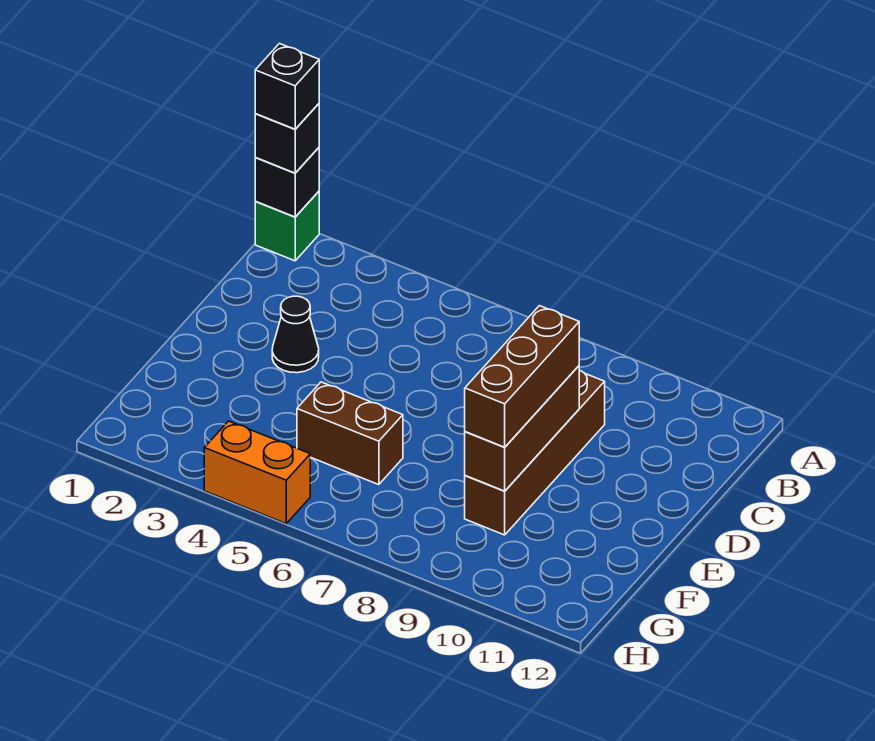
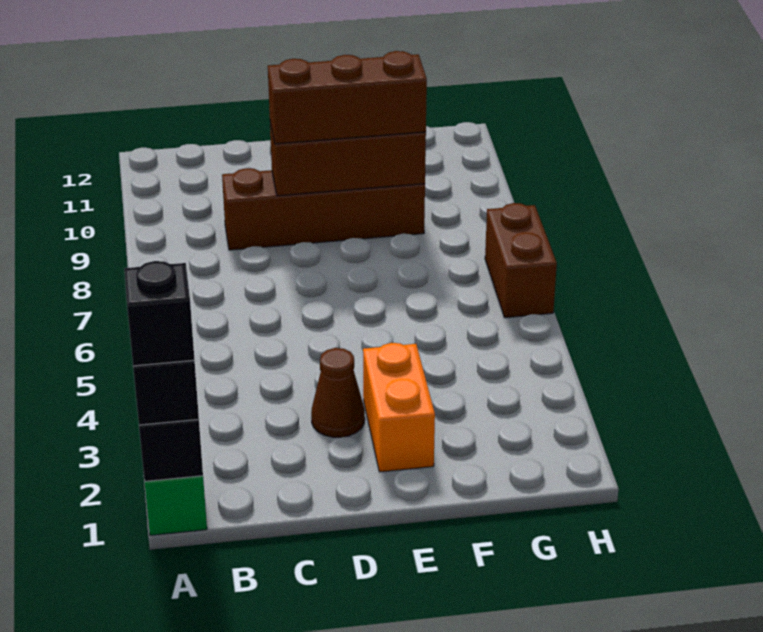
black cone D3 level 1 -> brown cone D3 level 1
brown brick F5:F6 level 1 -> brown brick H6:H7 level 1
orange brick H4:H5 level 1 -> orange brick E2:E3 level 1

